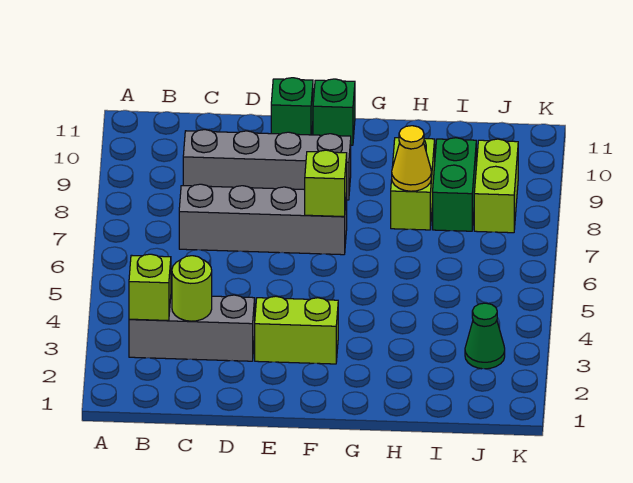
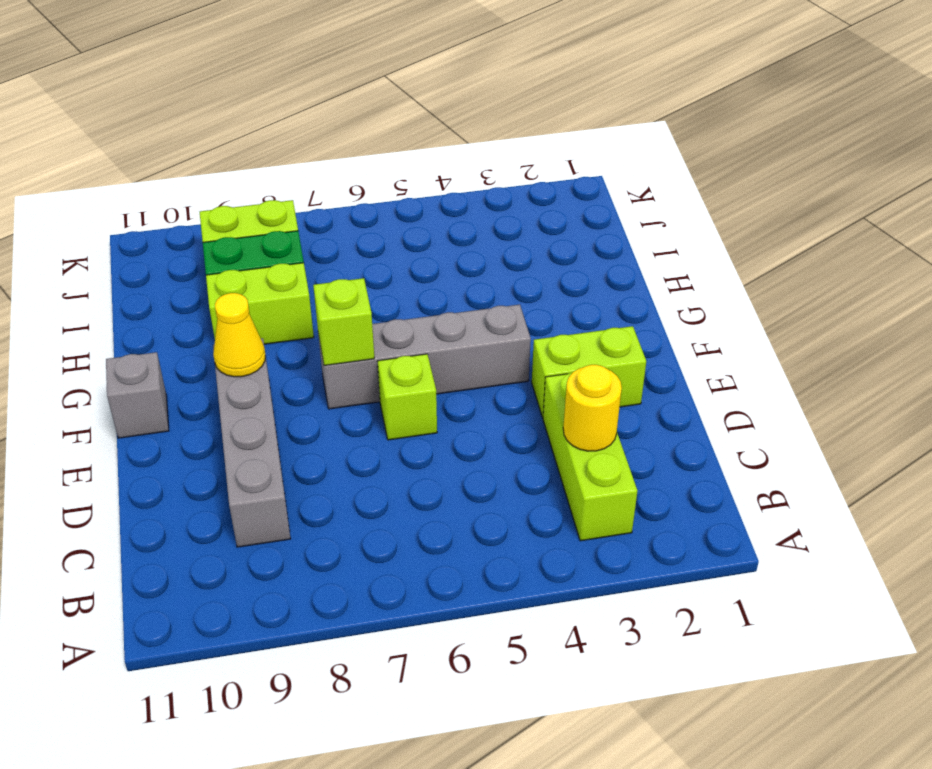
grey brick B3:D3 level 1 -> lime brick B3:D3 level 1
lime brick B3 level 2 -> lime brick E6 level 1
lime round brick C3 level 2 -> yellow round brick C3 level 2
grey brick C7:F7 level 1 -> grey brick F4:F7 level 1
lime brick E3:F3 level 1 -> lime brick E2:E3 level 1
green brick E11 level 1 -> none
green brick F11 level 1 -> grey brick F11 level 1
yellow cone H8 level 2 -> yellow cone F9 level 2
green cone J3 level 1 -> none

